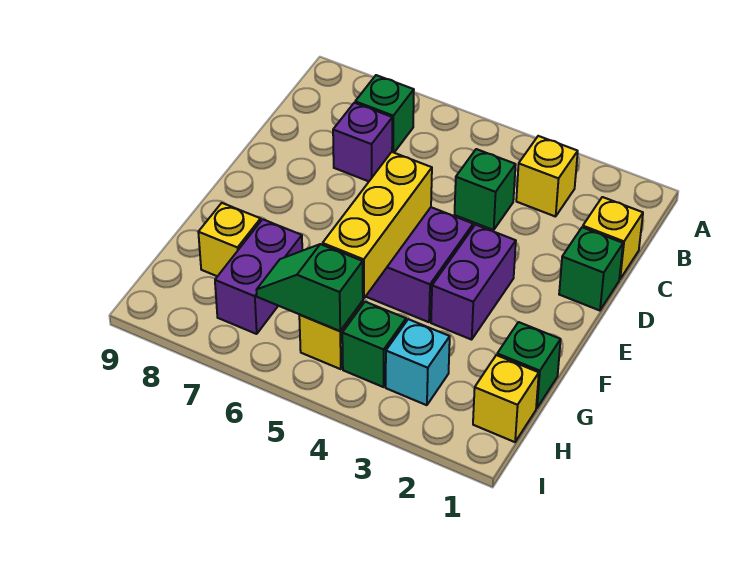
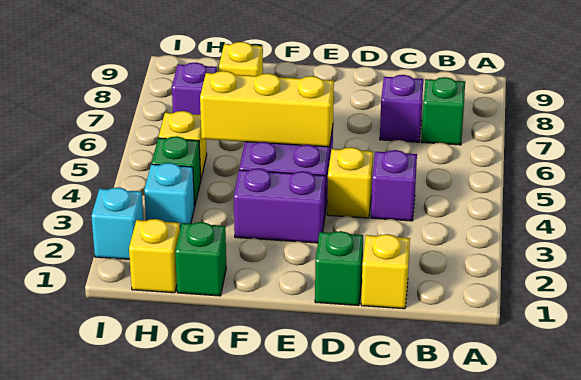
yellow brick B3 level 1 -> yellow brick D4 level 1
green brick C4 level 1 -> purple brick C4 level 1
purple brick G7:H7 level 1 -> purple brick H7 level 1
green slope H5:H6 level 2 top 5 -> none
none -> cyan brick I2 level 1

